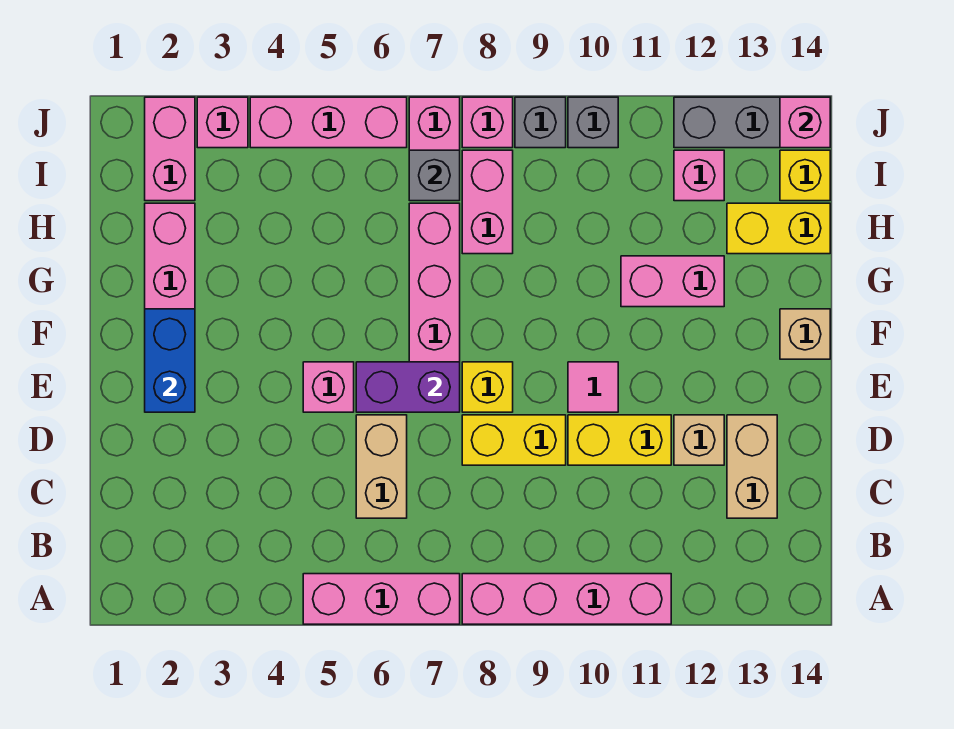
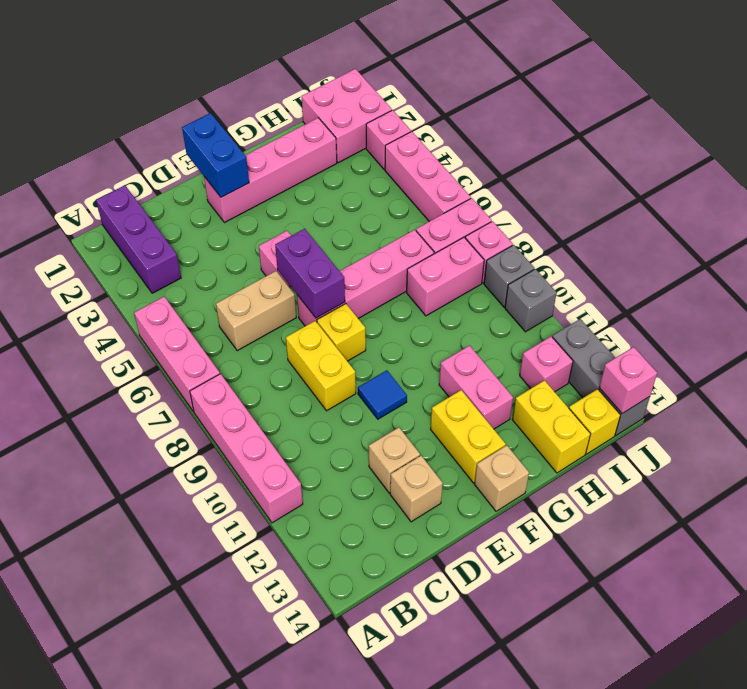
none -> purple brick B1:B3 level 1
tan brick C13:D13 level 1 -> tan brick D13 level 1
yellow brick D10:D11 level 1 -> yellow brick F12:F13 level 1
blue brick E2:F2 level 2 -> blue brick E1:E2 level 2
pink tile E10 level 1 -> blue tile E10 level 1
pink brick I2:J2 level 1 -> pink brick I1:J2 level 1
grey brick I7 level 2 -> none

